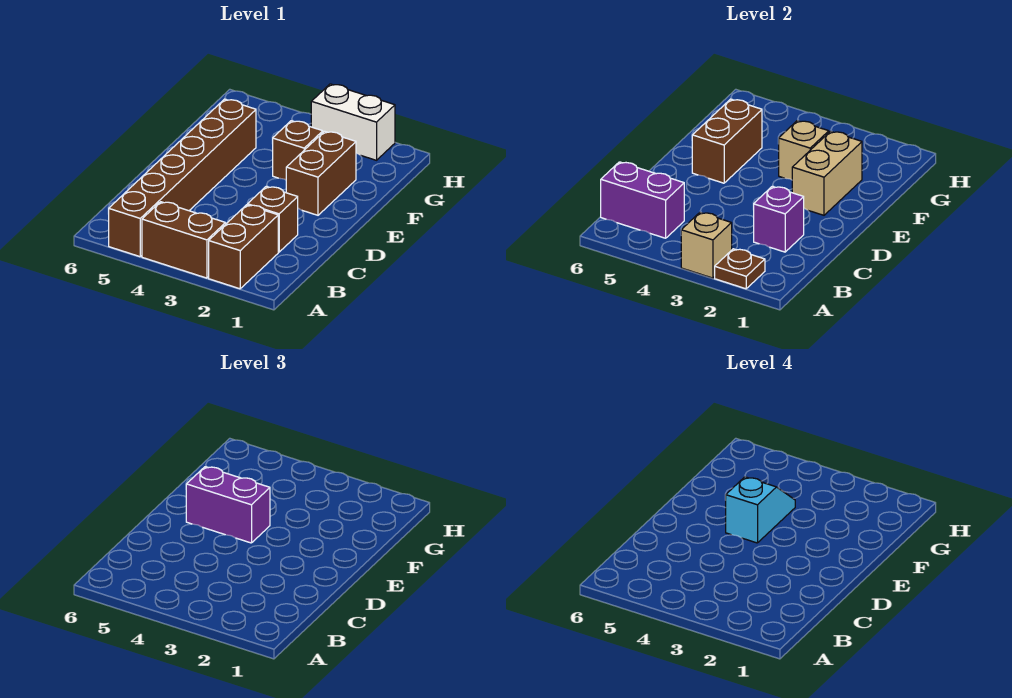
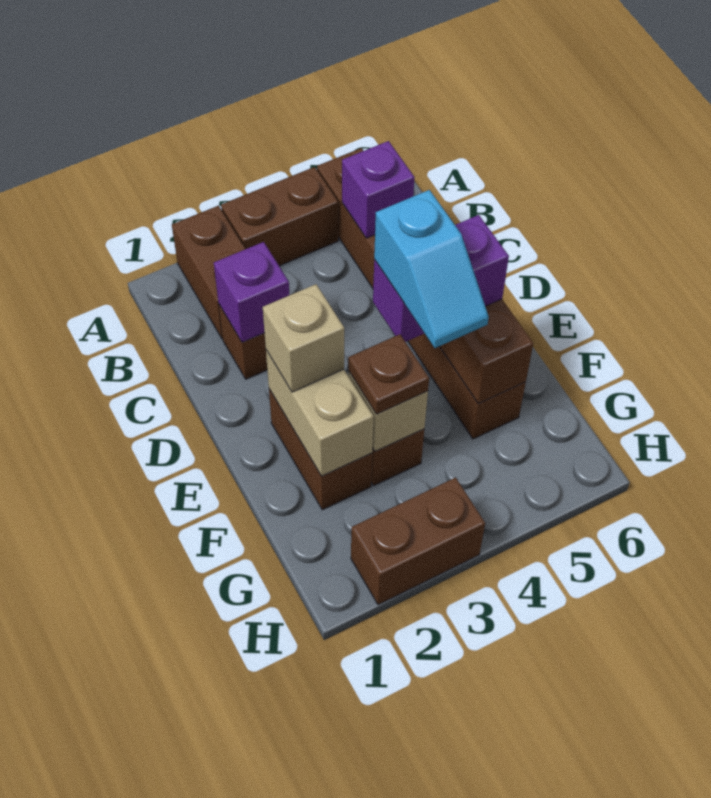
brown plate A2 level 2 -> brown plate F3 level 3
tan brick A3 level 2 -> tan brick E2 level 3
purple brick B5:B6 level 2 -> purple brick B5 level 2
white brick H2:H3 level 1 -> brown brick H2:H3 level 1

